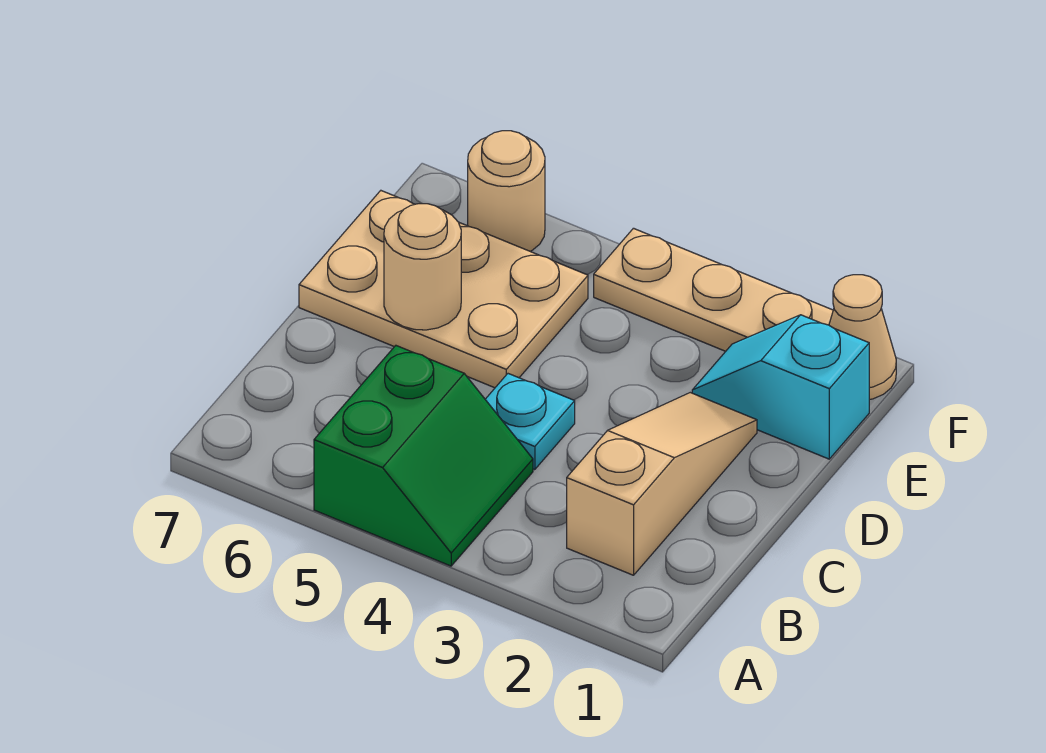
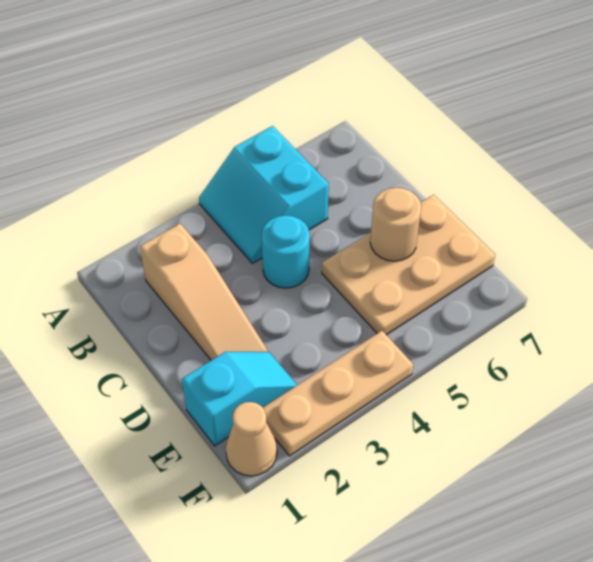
green slope A4:B5 level 1 top 5 -> cyan slope A4:B5 level 1 top 5
cyan plate C4 level 1 -> cyan round brick C4 level 1
tan round brick F6 level 1 -> none

